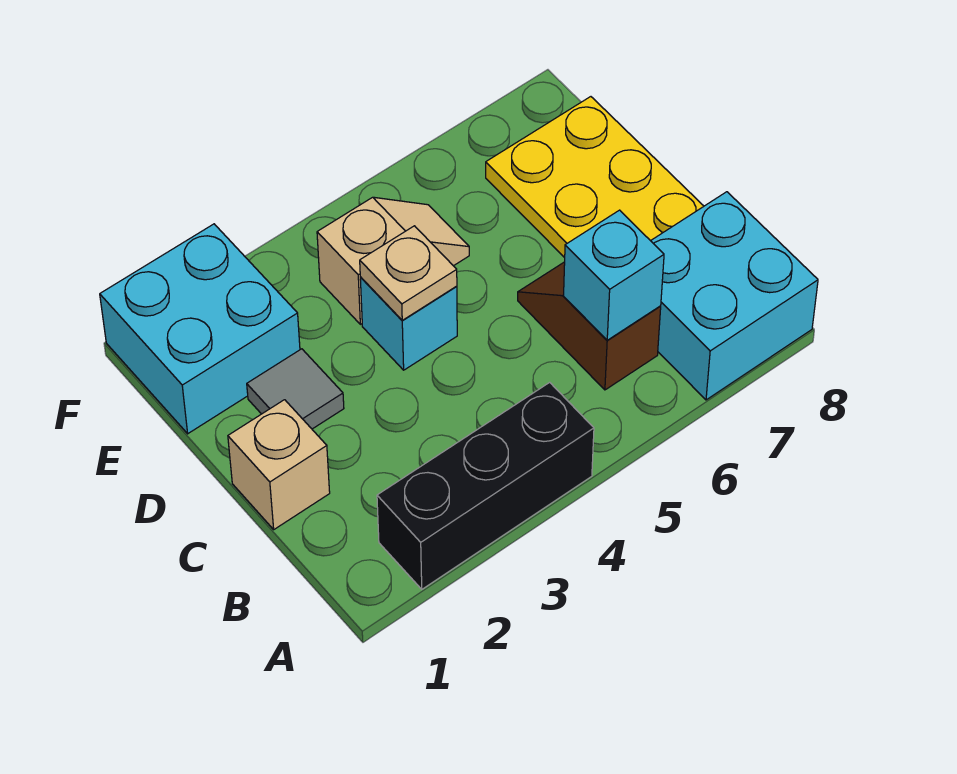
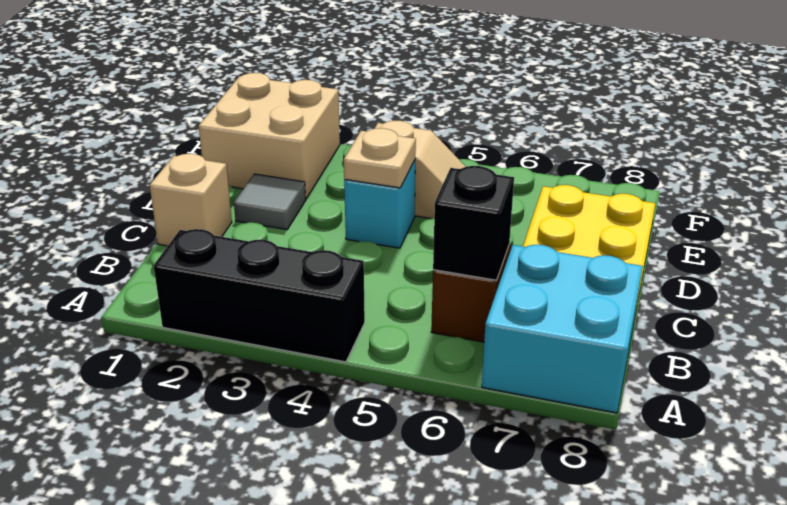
cyan brick B6 level 2 -> black brick B6 level 2
cyan brick E1:F2 level 1 -> tan brick E1:F2 level 1

